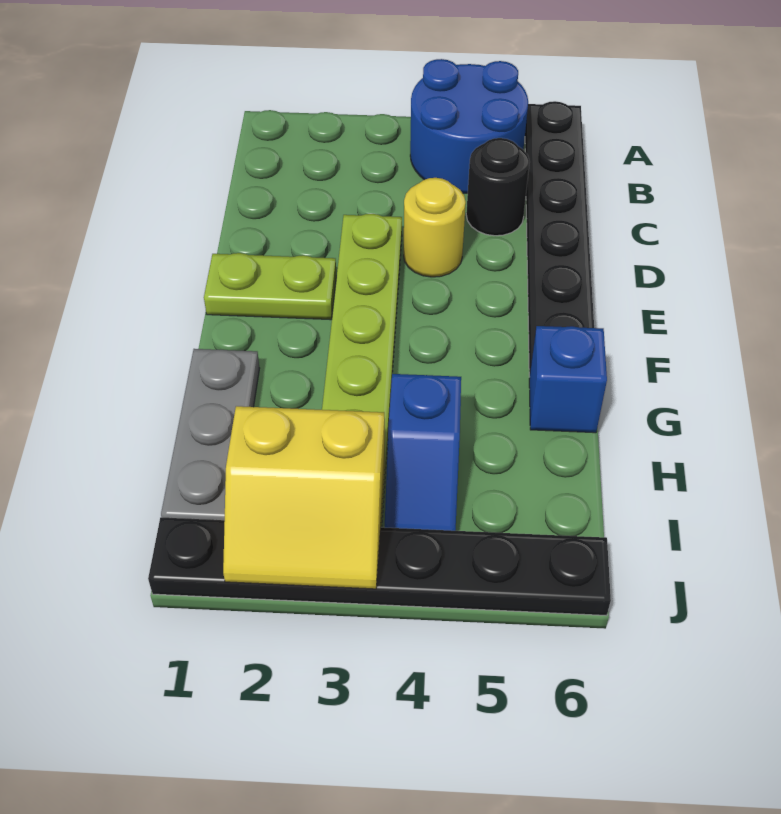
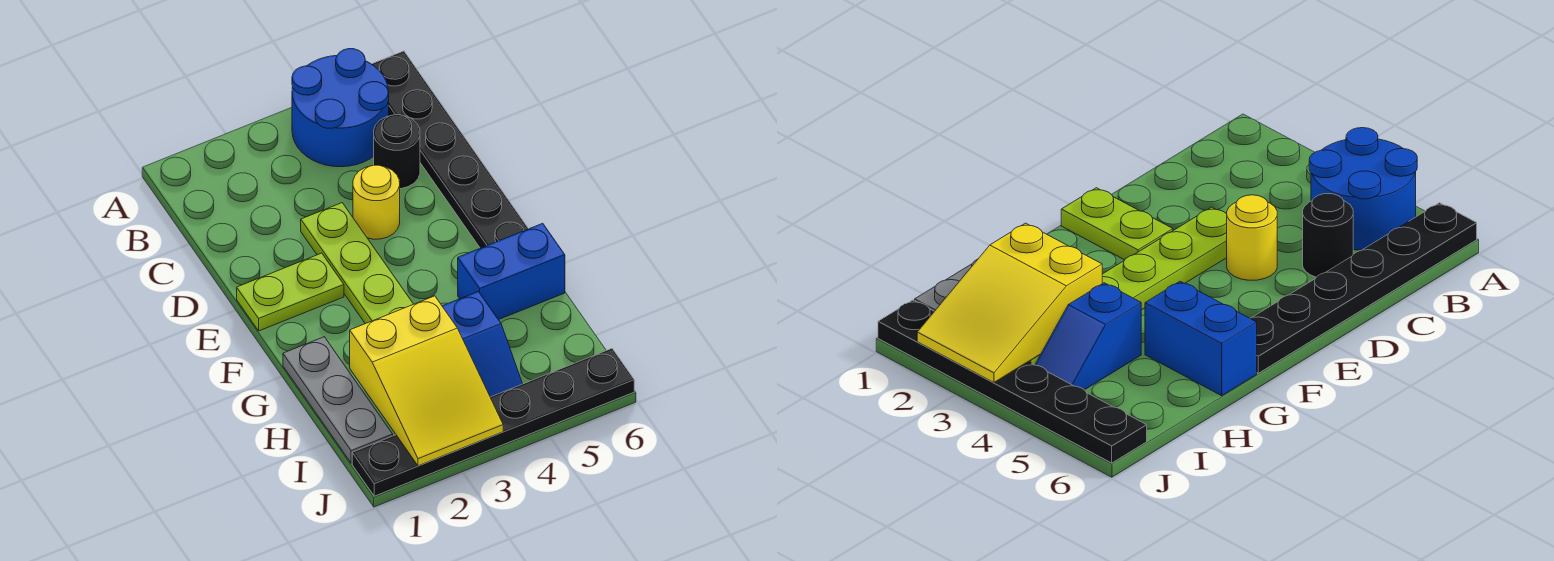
blue brick G6 level 1 -> blue brick G5:G6 level 1
yellow slope I2:J3 level 2 top I -> yellow slope H2:J3 level 2 top H

